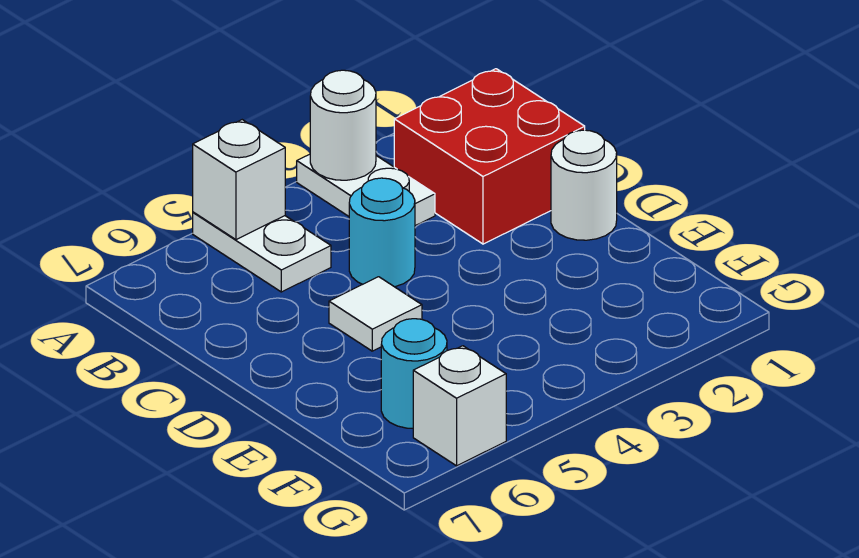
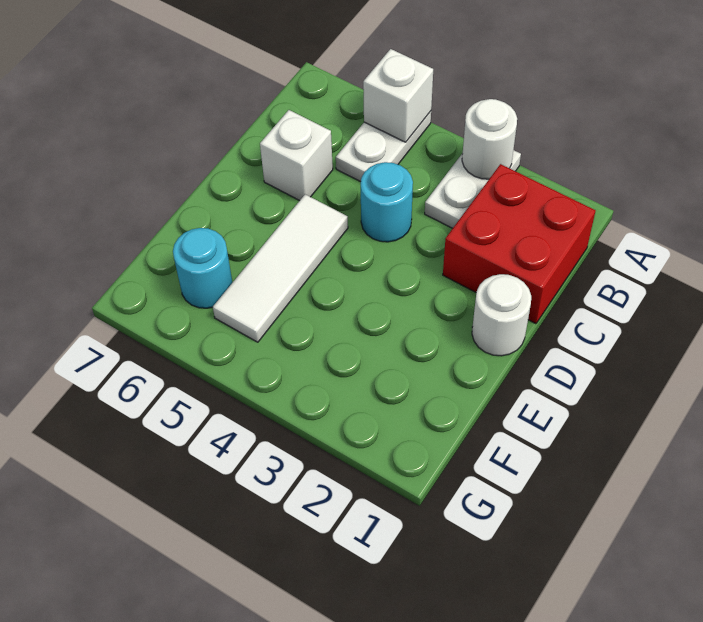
white tile D5 level 1 -> white tile D5:F5 level 1
white brick G6 level 1 -> white brick C6 level 1

